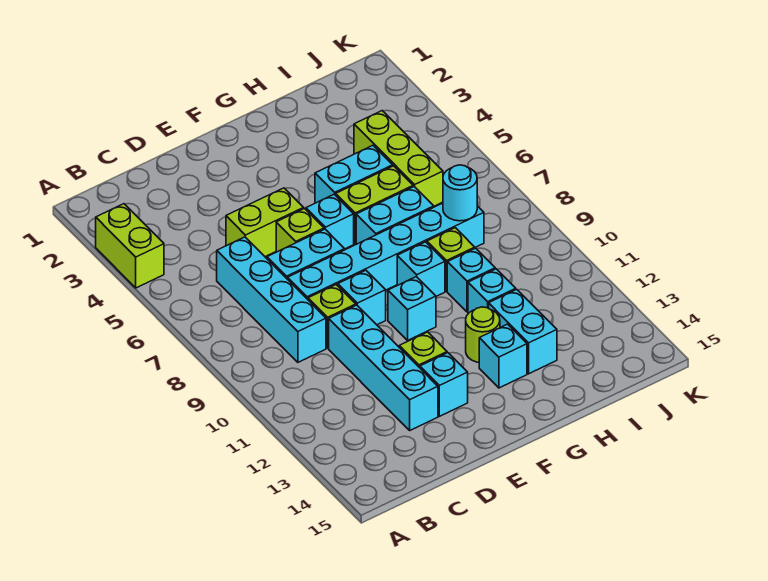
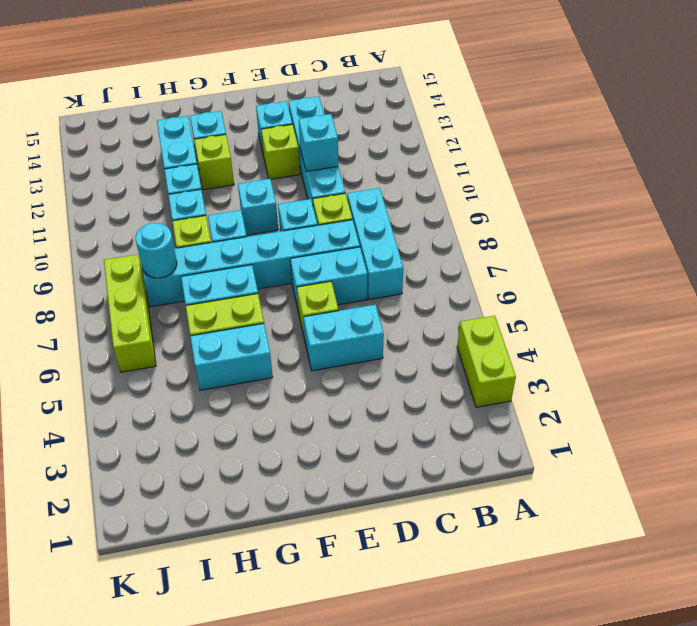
cyan brick C6:C9 level 1 -> cyan brick C7:C9 level 1
lime brick D5:E5 level 1 -> cyan brick D5:E5 level 1
cyan brick F6 level 1 -> cyan brick D11 level 2
lime round brick G12 level 1 -> lime brick G12 level 1
lime brick I4:I6 level 1 -> lime brick J6:J8 level 1

